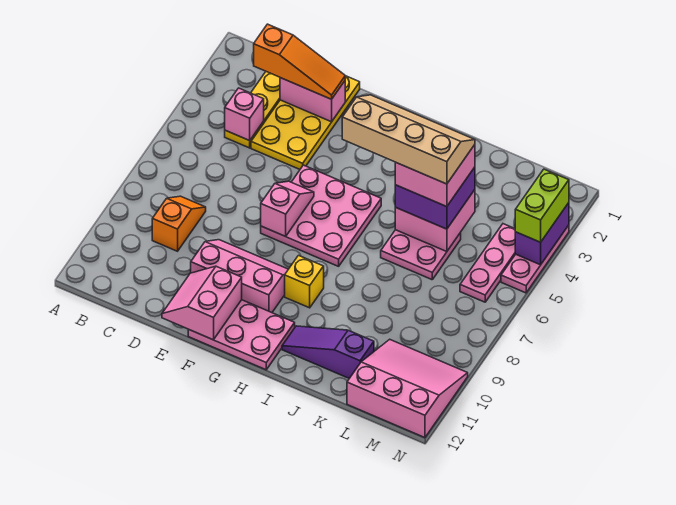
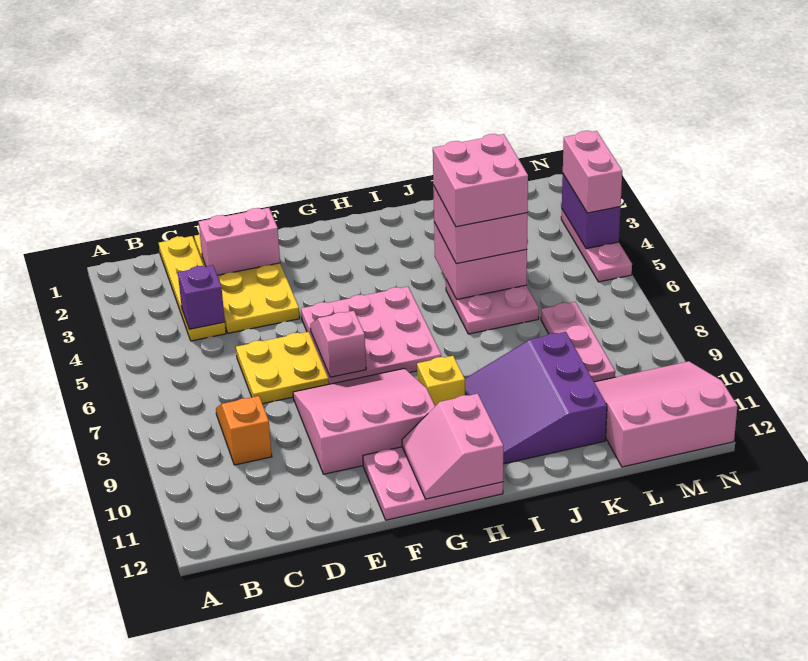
orange slope C2:E2 level 3 top C -> none
pink brick C4 level 2 -> purple brick C4 level 2
none -> yellow plate D6:E7 level 1
pink slope E9:G10 level 1 top 10 -> pink slope E8:G10 level 1 top 10
pink slope E11:F12 level 2 top F -> pink slope G11:H12 level 2 top H
tan slope H4:K5 level 5 top 5 -> none
purple slope I11:K11 level 1 top K -> purple slope I9:K11 level 1 top K
purple brick J4:K5 level 3 -> pink brick J4:K5 level 3
pink plate M4:M6 level 1 -> pink plate L7:L9 level 1
lime brick N3:N4 level 3 -> pink brick N3:N4 level 3

